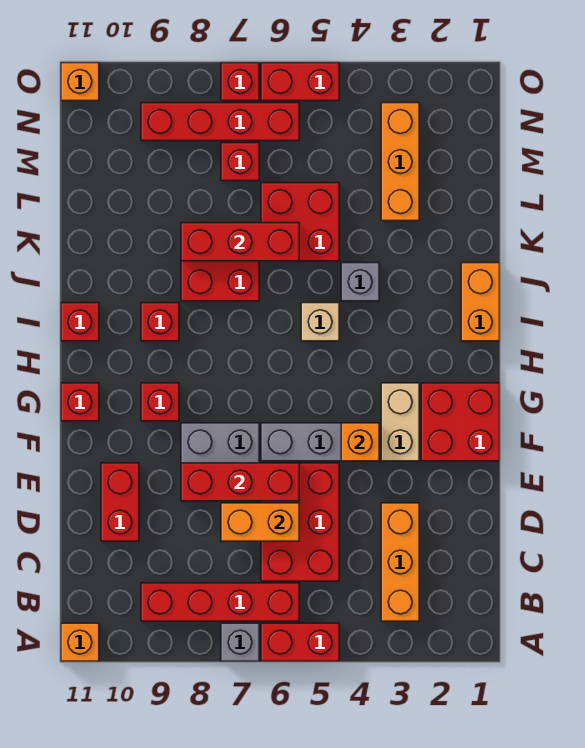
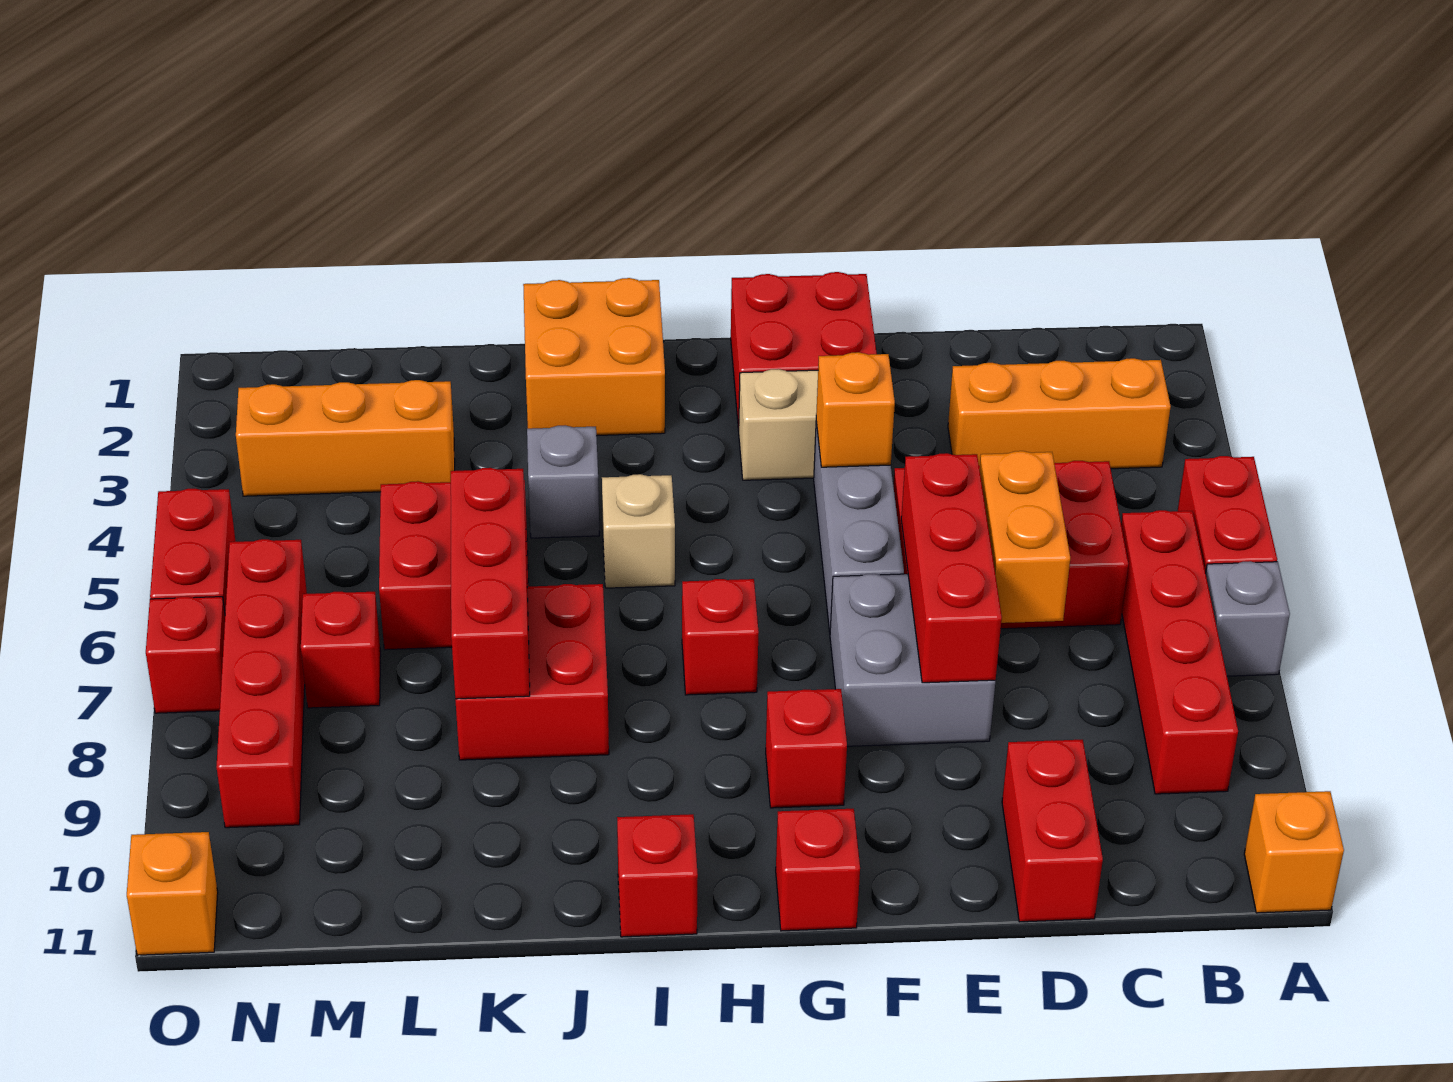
red brick D10:E10 level 1 -> red brick D10:D11 level 1
orange brick I1:J1 level 1 -> orange brick I1:J2 level 1
red brick I9 level 1 -> red brick H7 level 1

